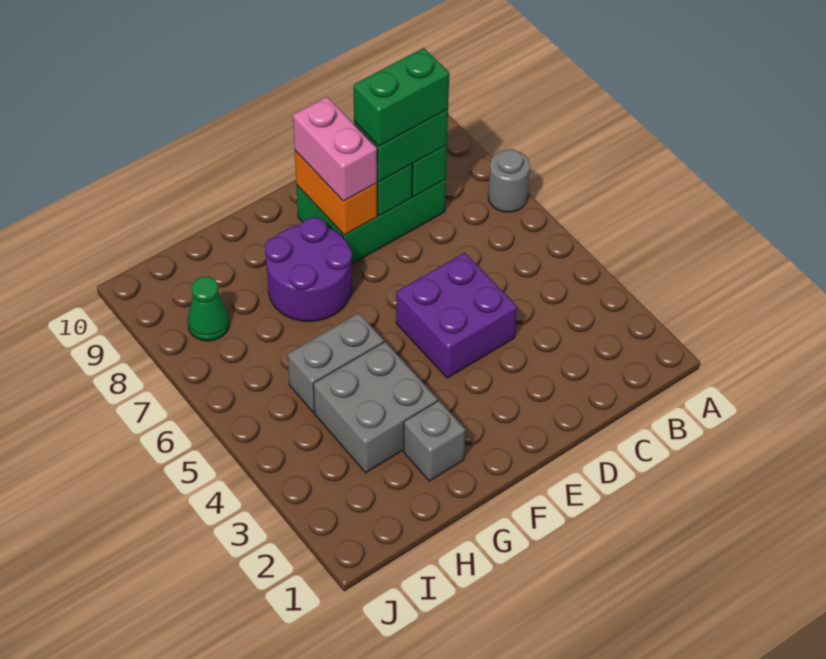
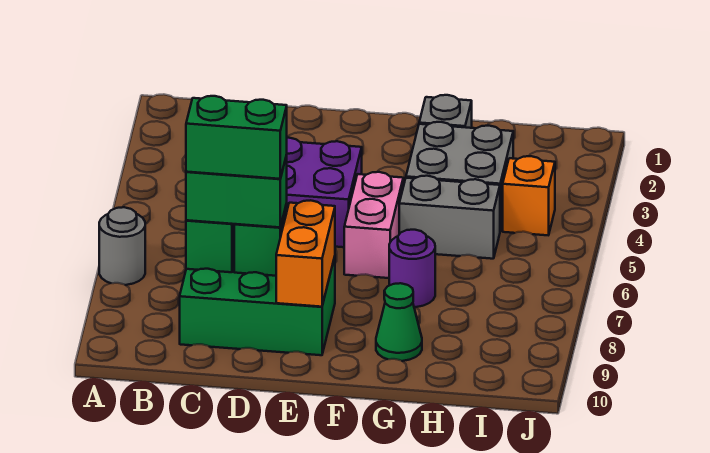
pink brick E8:E9 level 3 -> pink brick F5:F6 level 1
purple round brick F7:G8 level 1 -> purple round brick G7 level 1
none -> orange brick I4 level 1
green cone I8 level 1 -> green cone G9 level 1

